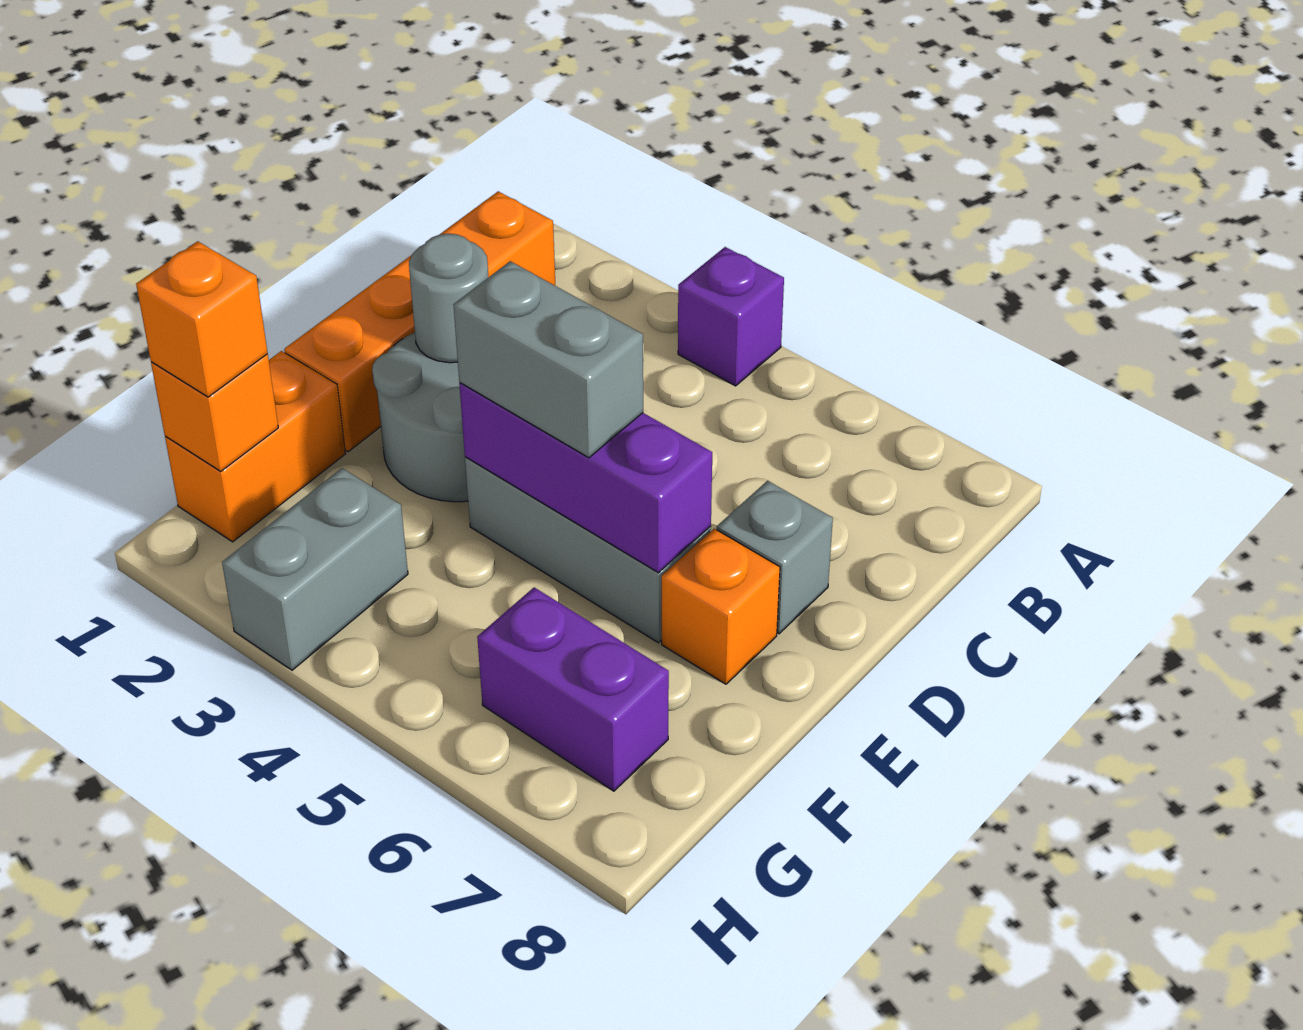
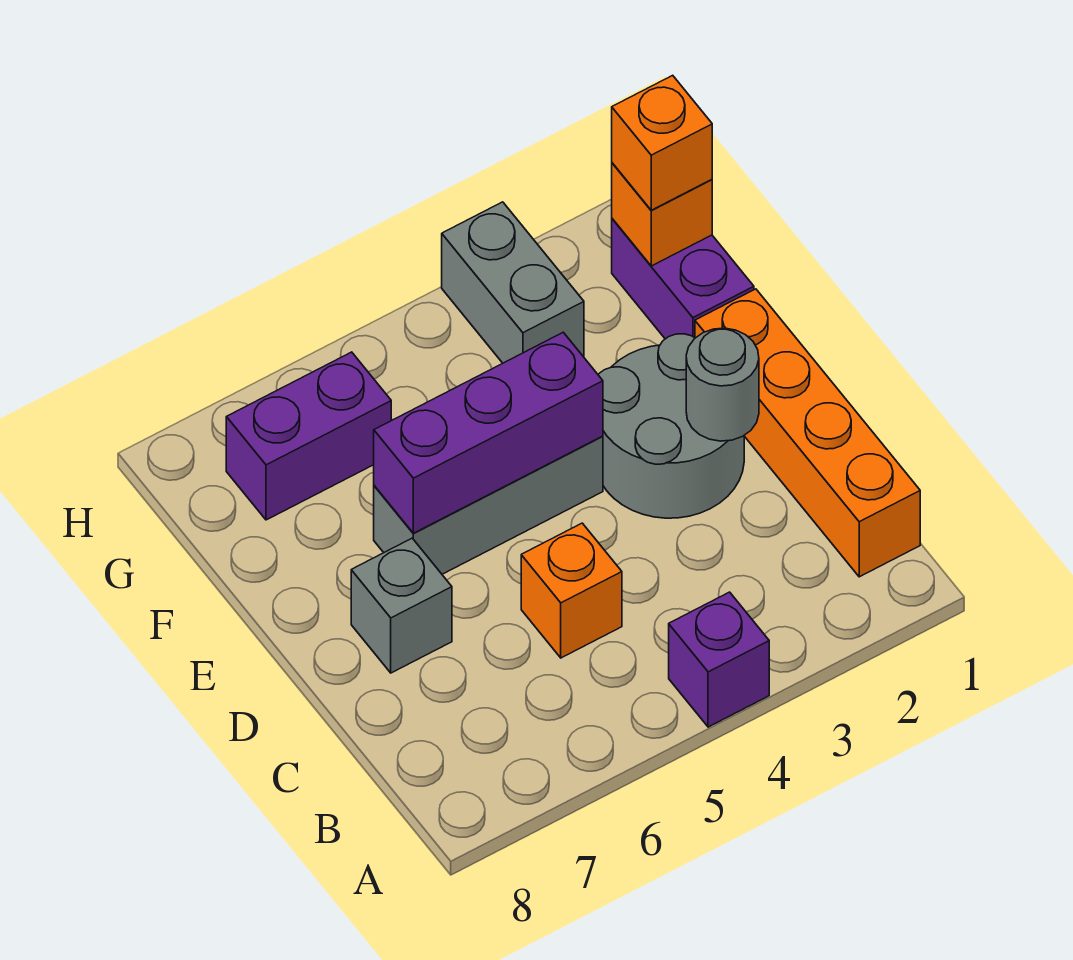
grey brick E4:E5 level 3 -> none
orange brick E7 level 1 -> orange brick C5 level 1
orange brick F1:G1 level 1 -> purple brick F1:G1 level 1

